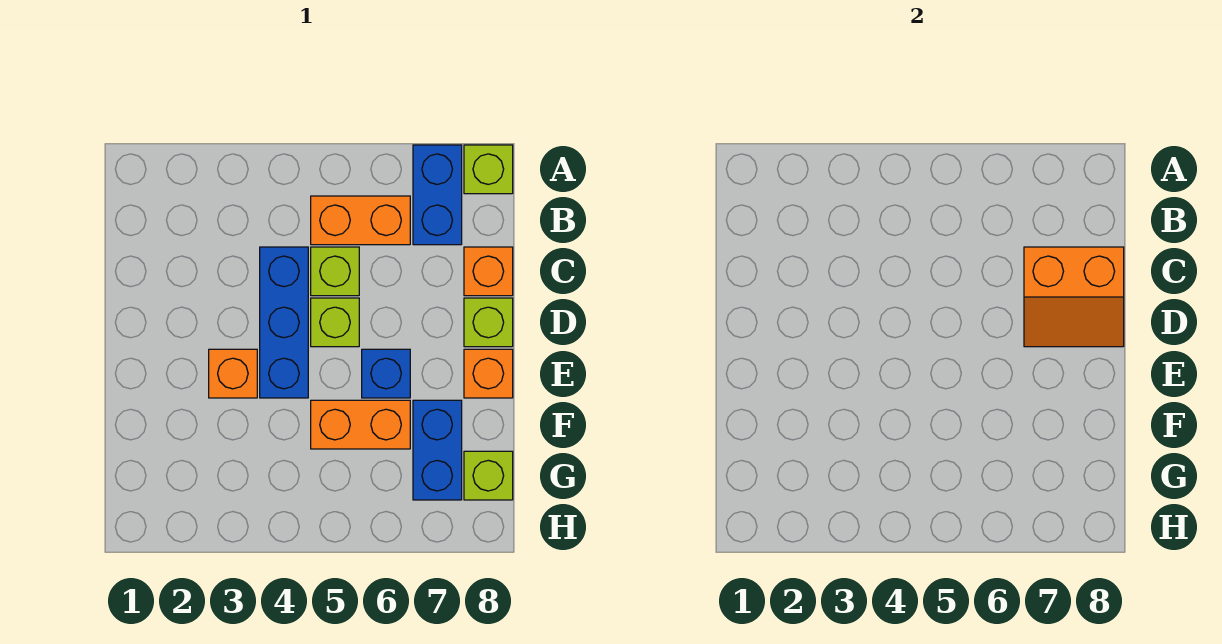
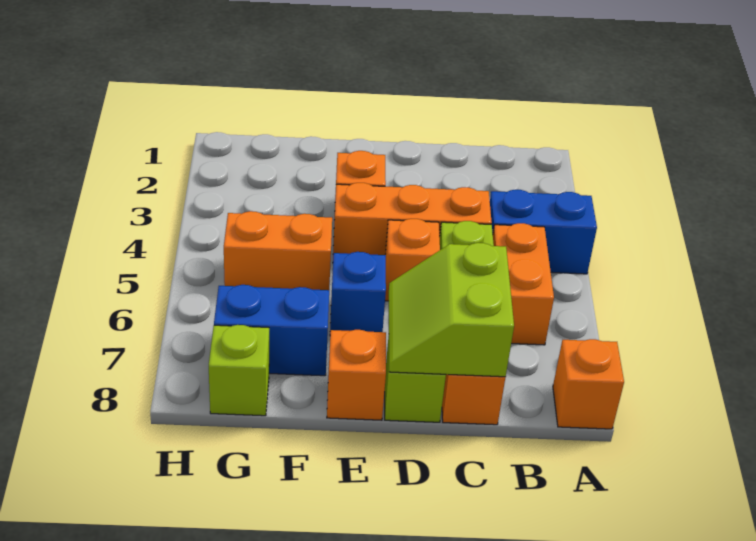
blue brick A7:B7 level 1 -> blue brick A4:B4 level 1
lime brick A8 level 1 -> orange brick A8 level 1
blue brick C4:E4 level 1 -> orange brick C4:E4 level 1
orange slope C7:D8 level 2 top C -> lime slope C7:D8 level 2 top C
lime brick D5 level 1 -> orange brick D5 level 1
orange brick F5:F6 level 1 -> orange brick F5:G5 level 1

